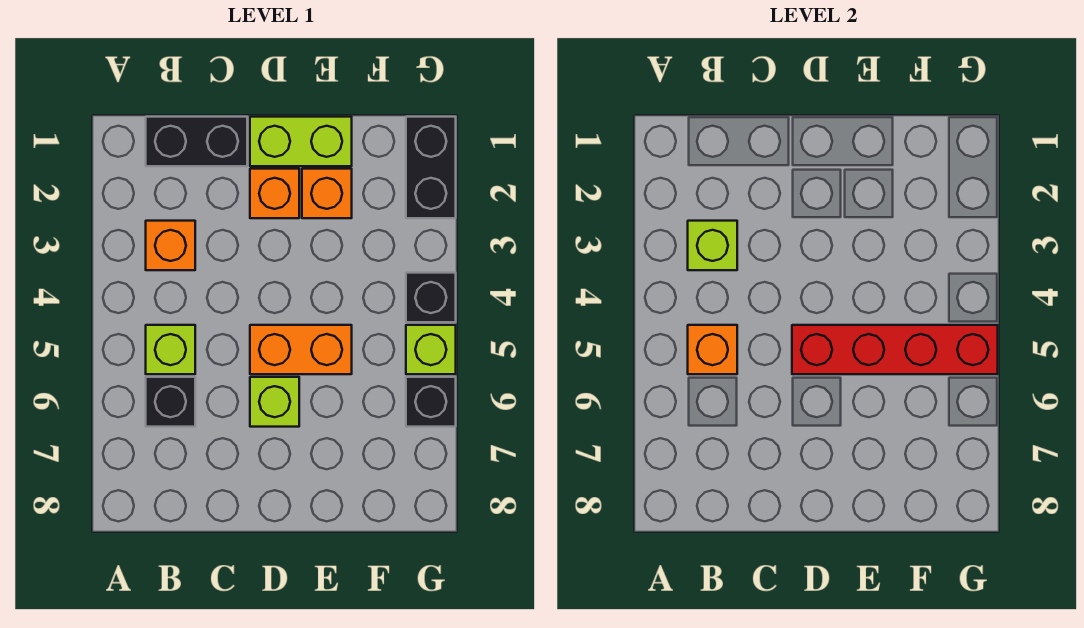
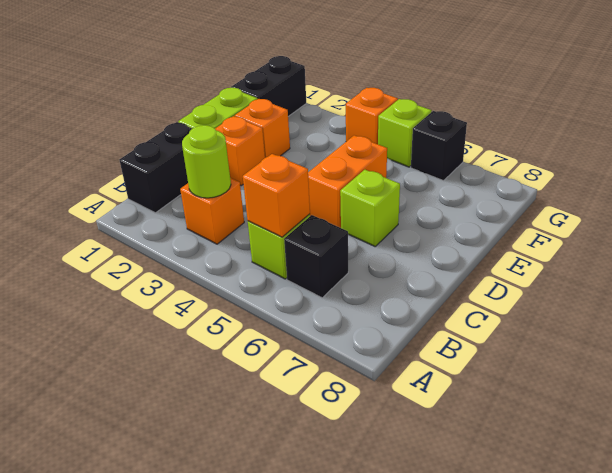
lime brick B3 level 2 -> lime round brick B3 level 2
red brick D5:G5 level 2 -> none
black brick G1:G2 level 1 -> black brick F1:G1 level 1
black brick G4 level 1 -> orange brick G4 level 1

